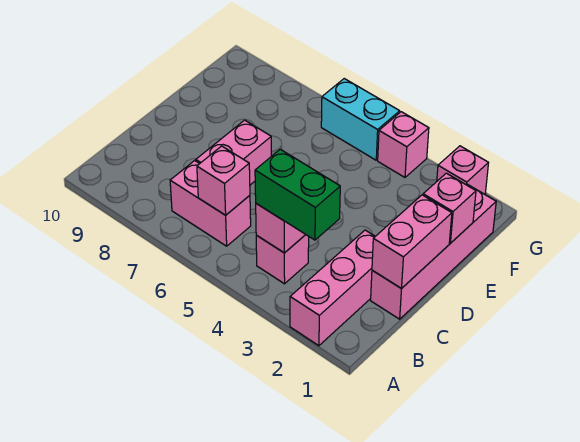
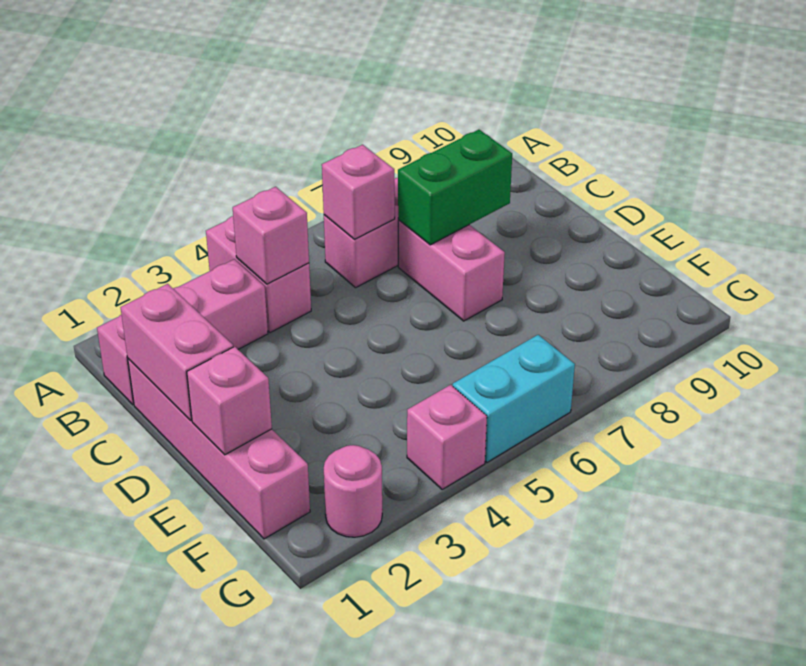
pink brick A2:C2 level 1 -> pink brick B1:B3 level 1
green brick B3:B4 level 3 -> green brick C7:C8 level 2
pink brick B4 level 1 -> pink brick A4:B4 level 1
pink brick G2 level 1 -> pink round brick G2 level 1

